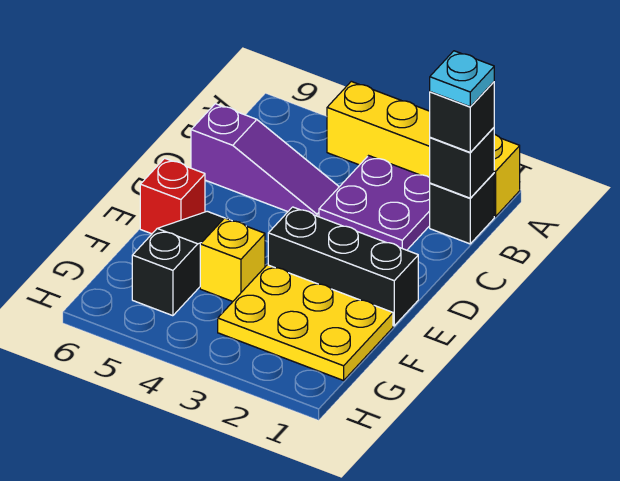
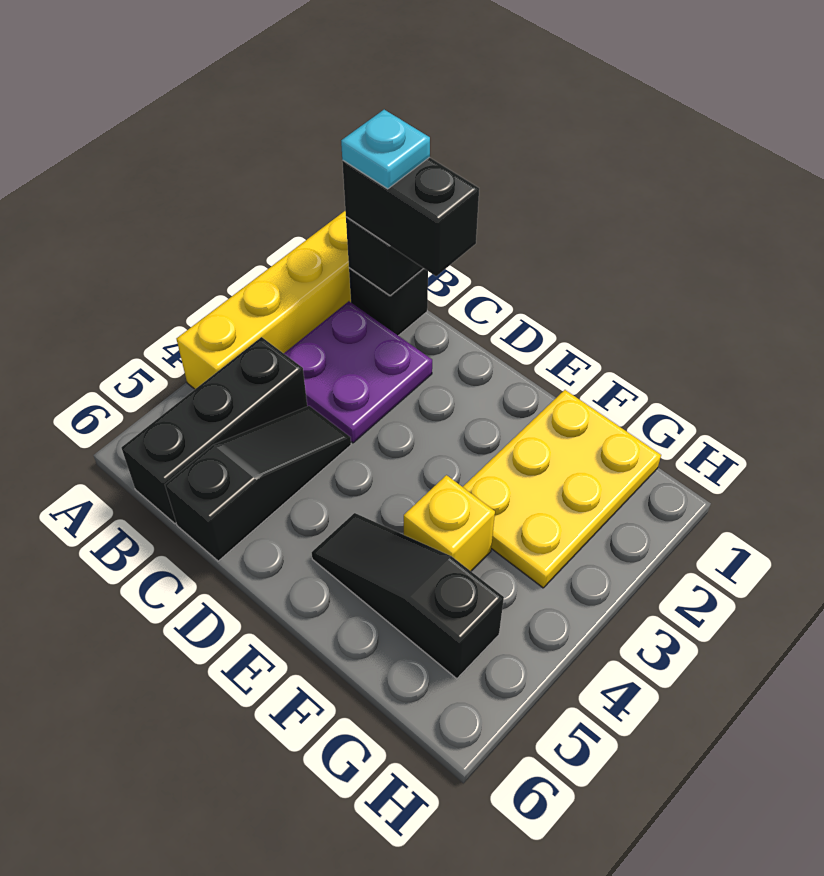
black brick B1 level 3 -> black brick B1:C1 level 3
purple slope C4:C6 level 1 top 6 -> black slope C4:C6 level 1 top 6
black brick E1:E3 level 1 -> black brick B4:B6 level 1
red brick E6 level 1 -> none

